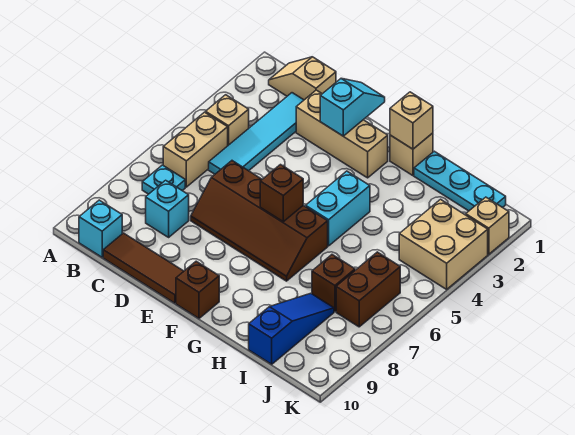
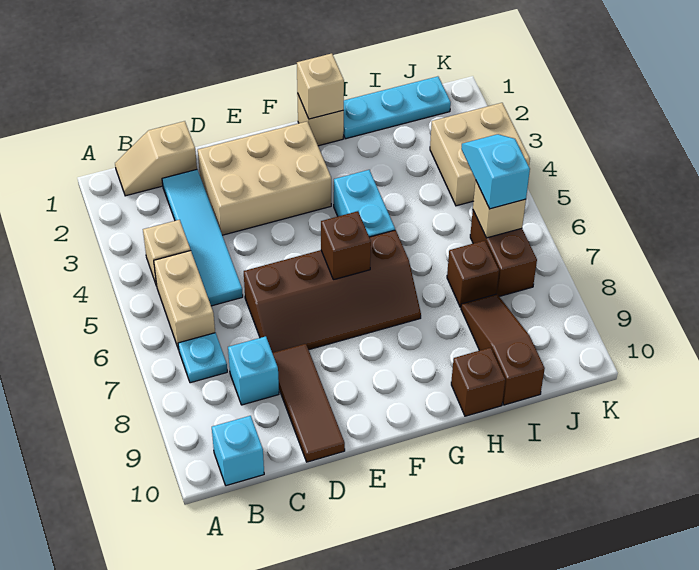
brown tile C10:E10 level 1 -> brown tile D8:D10 level 1
tan brick D2:F2 level 1 -> tan brick D2:F3 level 1
cyan slope E1:E2 level 2 top 2 -> cyan slope J5:J6 level 3 top 6
brown brick F10 level 1 -> brown brick H10 level 1
blue slope I8:I10 level 1 top 10 -> brown slope I8:I10 level 1 top 10
tan brick K2 level 1 -> tan brick J6 level 2

